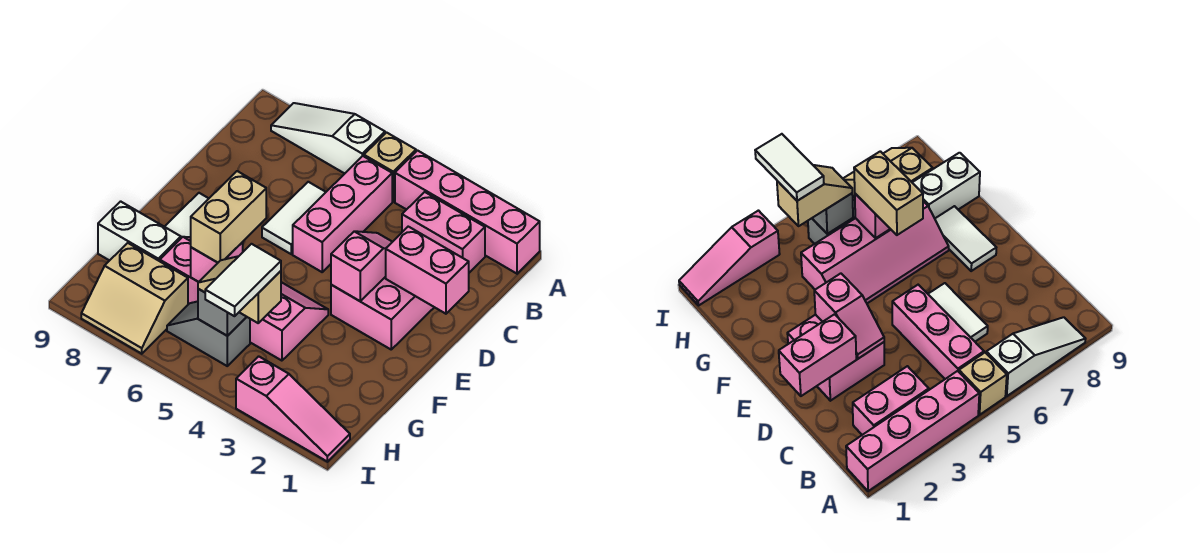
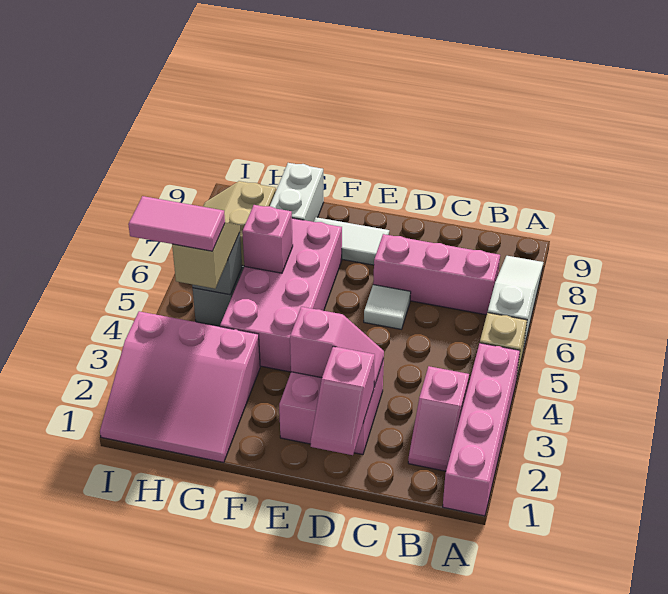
pink brick B2:B3 level 1 -> pink slope B2:B3 level 1 top 3
pink brick B5:D5 level 1 -> pink brick B7:D7 level 1
white tile C6:D6 level 1 -> white tile D6 level 1
pink brick D1:D2 level 2 -> pink slope D1:D2 level 2 top 2
pink slope F4:G7 level 1 top G -> pink brick F4:G7 level 1
tan brick F6:G6 level 3 -> none
white tile H4:I4 level 4 -> pink tile H4:I4 level 4
pink slope I1:I3 level 1 top 3 -> pink slope G1:I3 level 1 top 3

